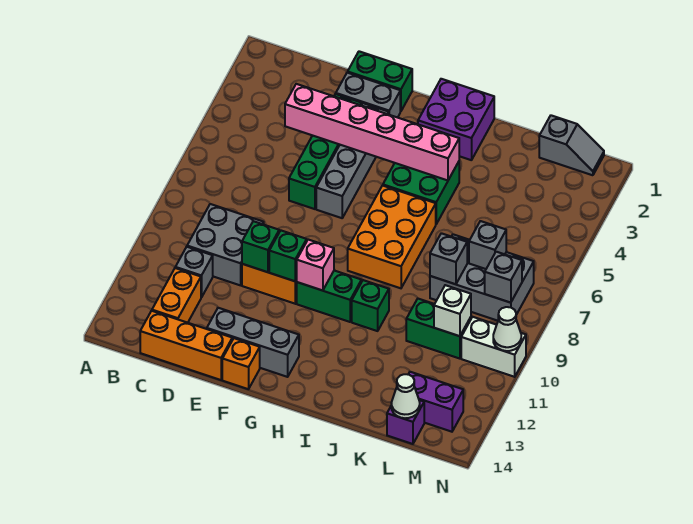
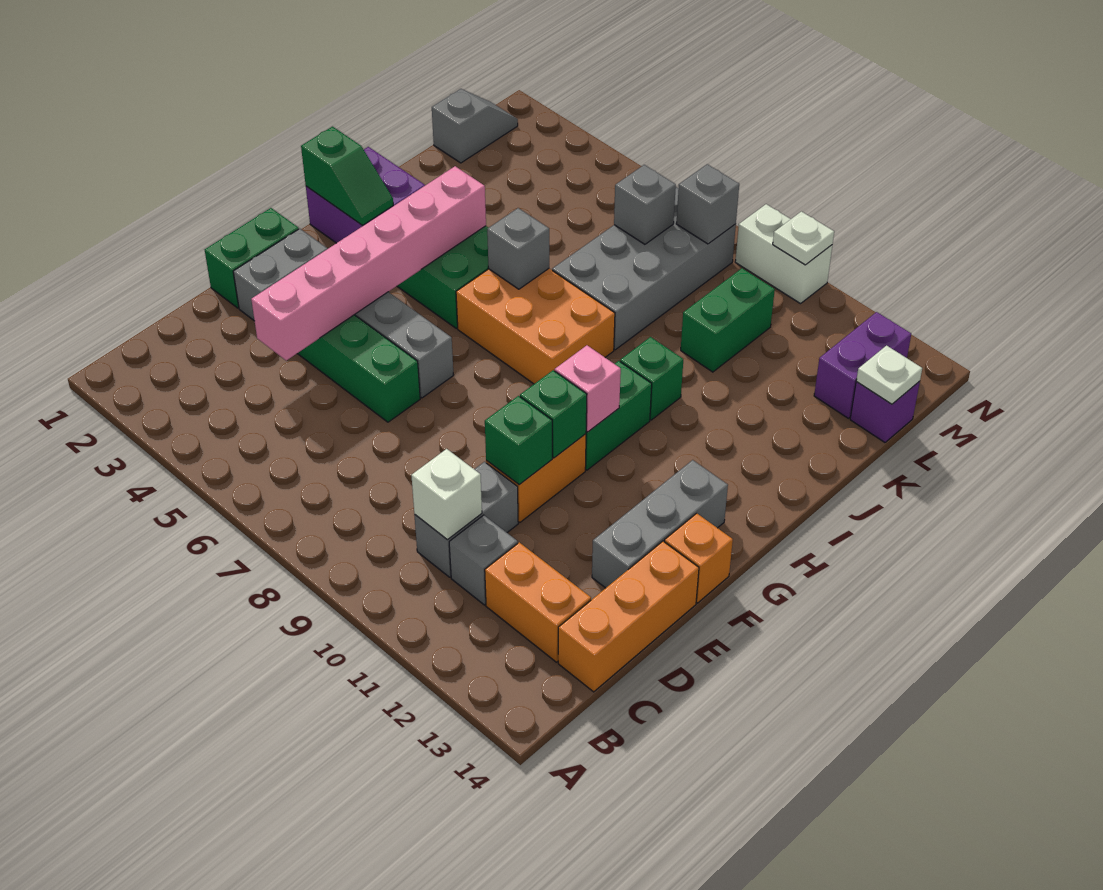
grey brick C9:D10 level 1 -> grey brick C10:D10 level 1
none -> green slope H1:H2 level 2 top 1
grey brick K7:M8 level 1 -> grey brick J7:M8 level 1
grey brick K8 level 2 -> grey brick I6 level 2
white brick L10 level 2 -> white brick C10 level 2
white cone L14 level 2 -> white plate L14 level 2
white brick M10:N10 level 1 -> white brick N9:N10 level 1
white cone N10 level 2 -> white plate N10 level 2

